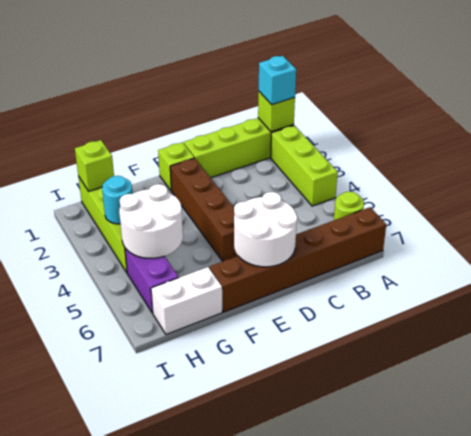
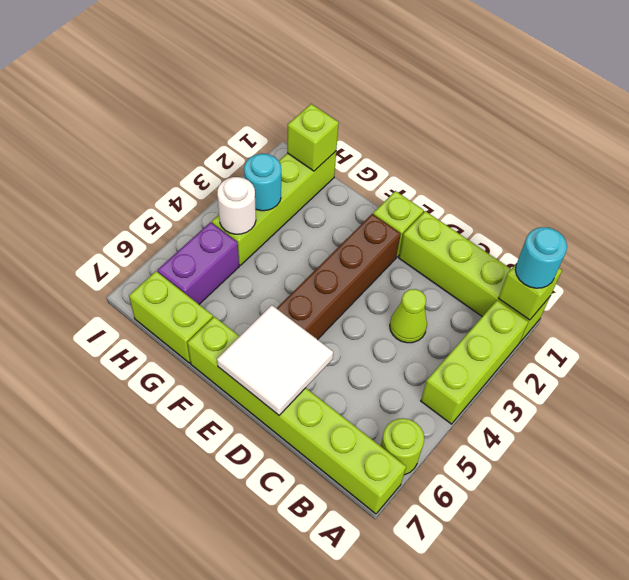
cyan brick A1 level 3 -> cyan round brick A1 level 3
brown brick A7:F7 level 1 -> lime brick A7:F7 level 1
none -> lime cone C3 level 1
white round brick D6:E7 level 2 -> white tile D6:E7 level 2
white round brick G4:H5 level 2 -> white round brick H4 level 2
white brick G7:H7 level 1 -> lime brick G7:H7 level 1

